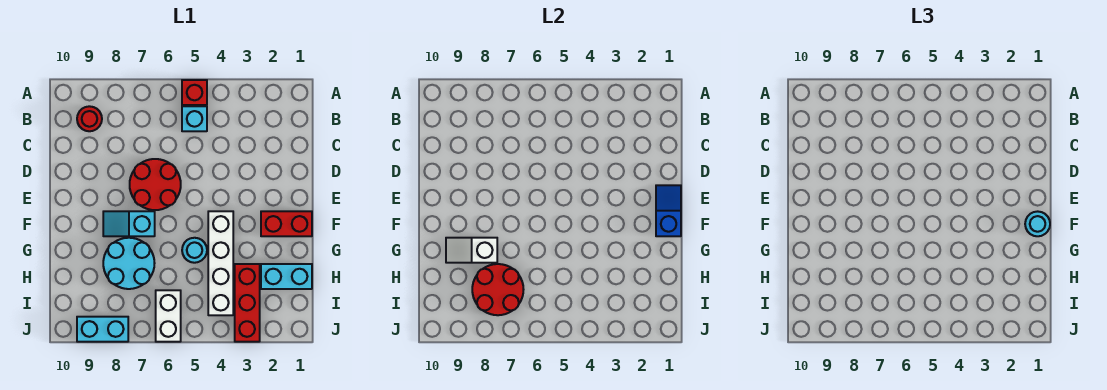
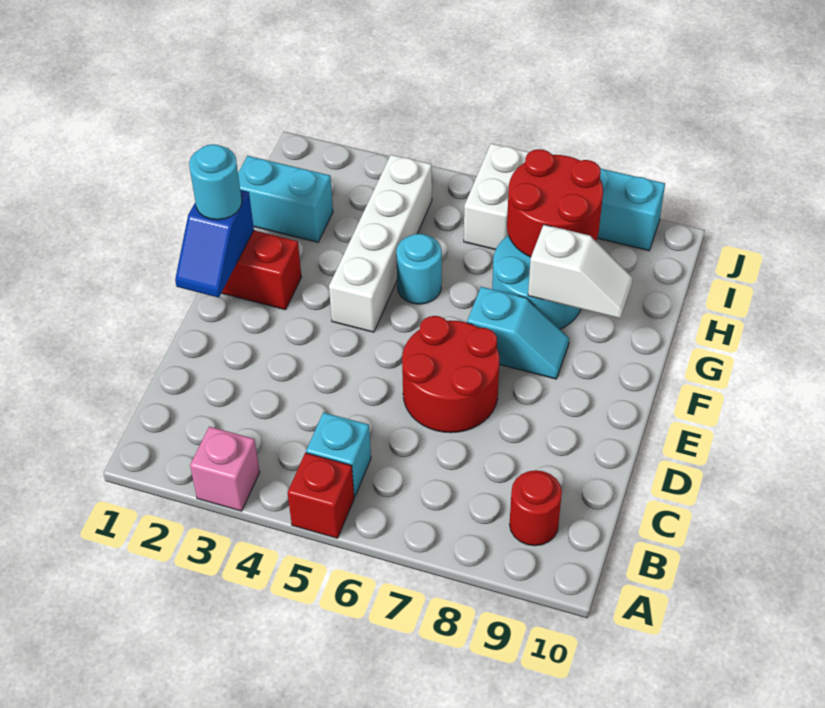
none -> pink brick A3 level 1
red brick H3:J3 level 1 -> none

